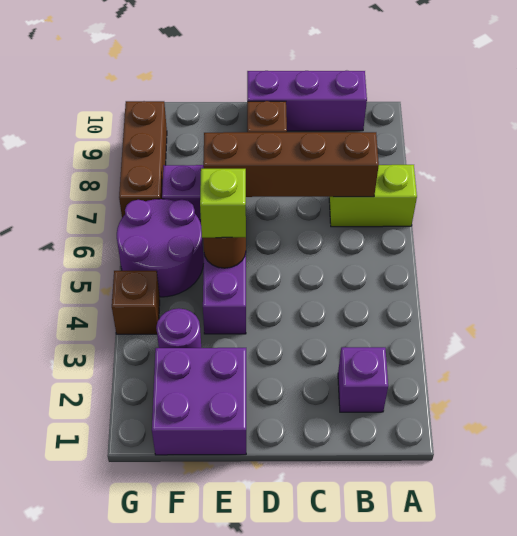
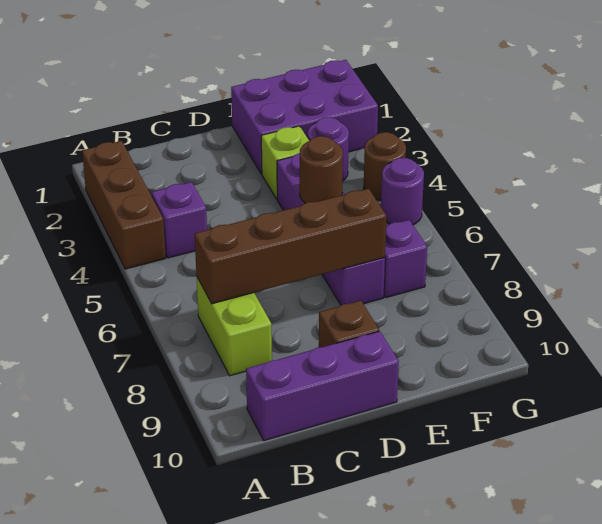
lime brick A7:B7 level 1 -> lime brick B7:B8 level 1
purple brick B2 level 1 -> purple brick B4 level 1
purple brick E1:F2 level 1 -> purple brick E1:G2 level 1
lime brick E5 level 3 -> lime brick E3 level 1
purple round brick F5:G6 level 1 -> purple round brick G5 level 1
brown brick G4 level 1 -> brown round brick G4 level 1
brown brick G7:G9 level 1 -> brown brick A2:A4 level 1

